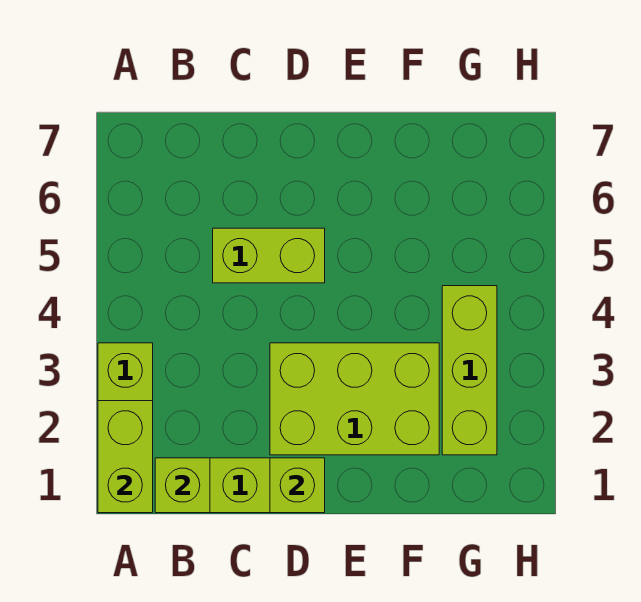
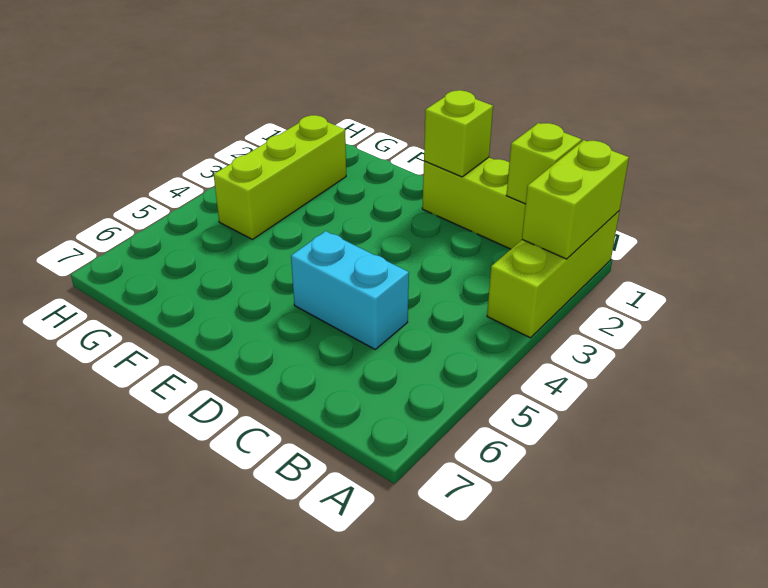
lime brick C5:D5 level 1 -> cyan brick C5:D5 level 1
lime brick D2:F3 level 1 -> none

